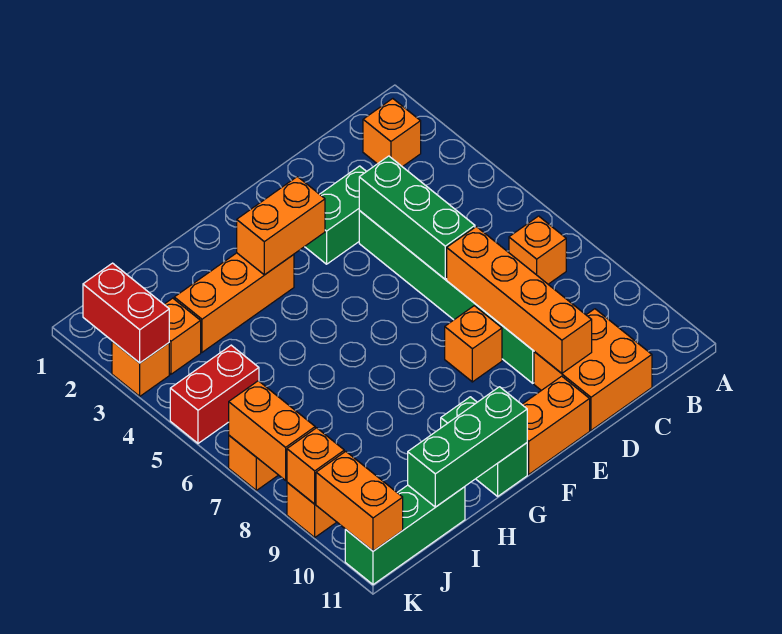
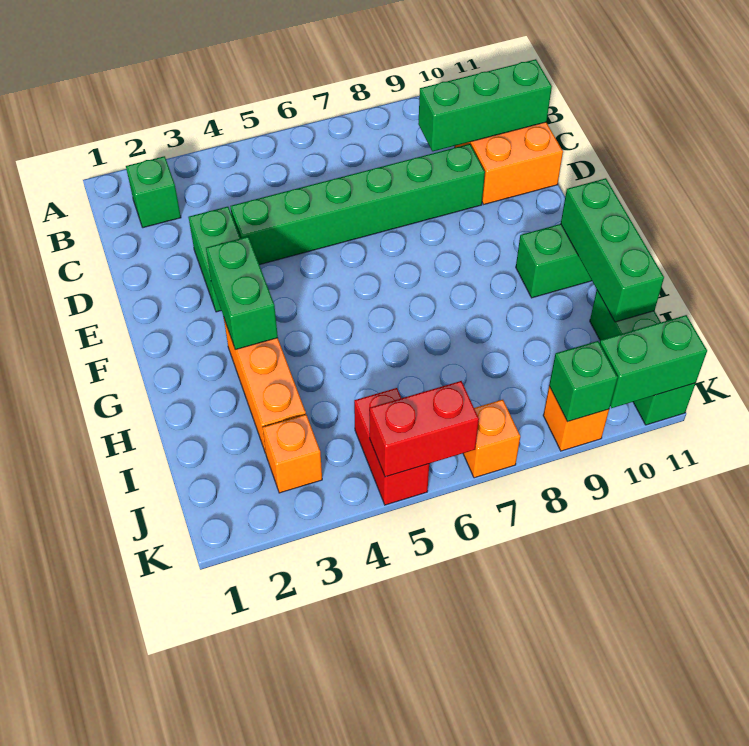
orange brick B2 level 1 -> green brick B2 level 1
orange brick B7 level 1 -> none
green brick D4:D6 level 2 -> green brick C9:C11 level 2
orange brick D7:D10 level 2 -> none
orange brick E8 level 1 -> none
orange brick E11:F11 level 1 -> none
orange brick F3:G3 level 2 -> green brick F3:G3 level 2
red brick K2:K3 level 2 -> red brick K5:K6 level 2
orange brick K3 level 1 -> none
orange brick K7:K8 level 2 -> none
orange brick K9 level 2 -> green brick K9 level 2
orange brick K10:K11 level 2 -> green brick K10:K11 level 2

